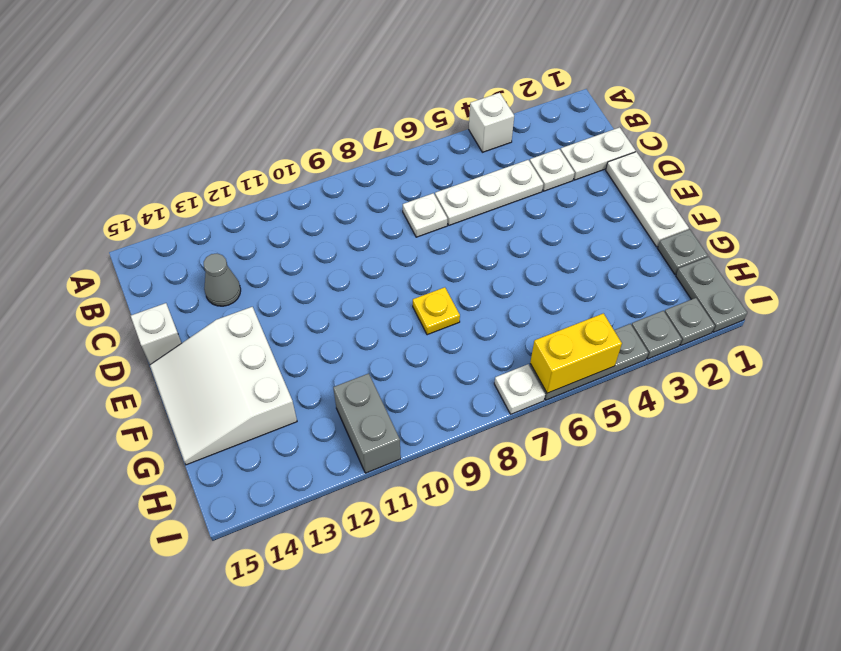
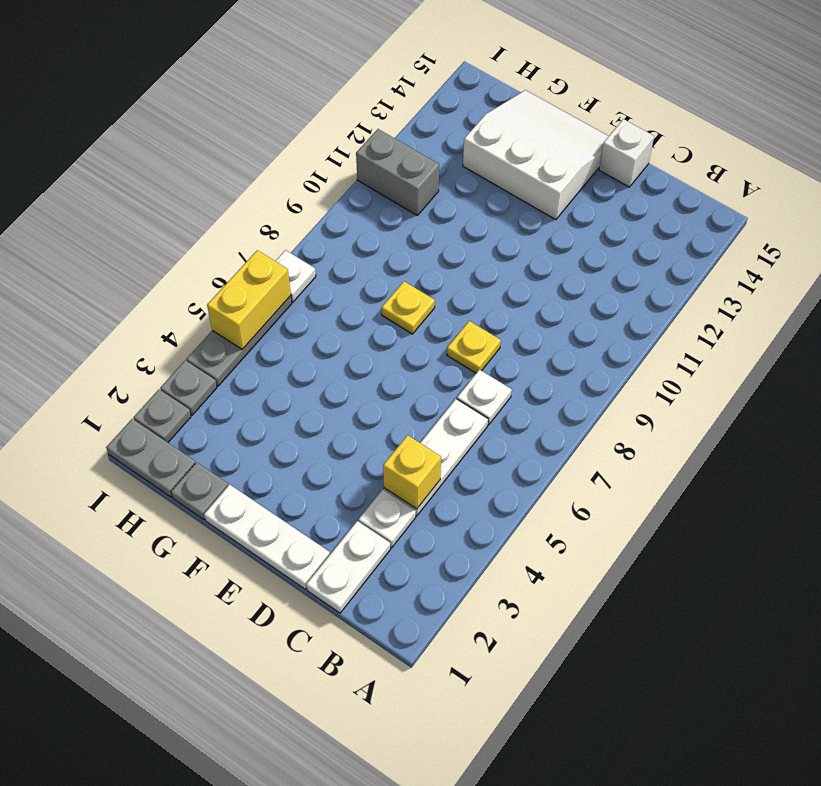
white brick A4 level 1 -> none
none -> yellow brick C4 level 2
grey cone C13 level 1 -> none
none -> yellow plate D8 level 1

